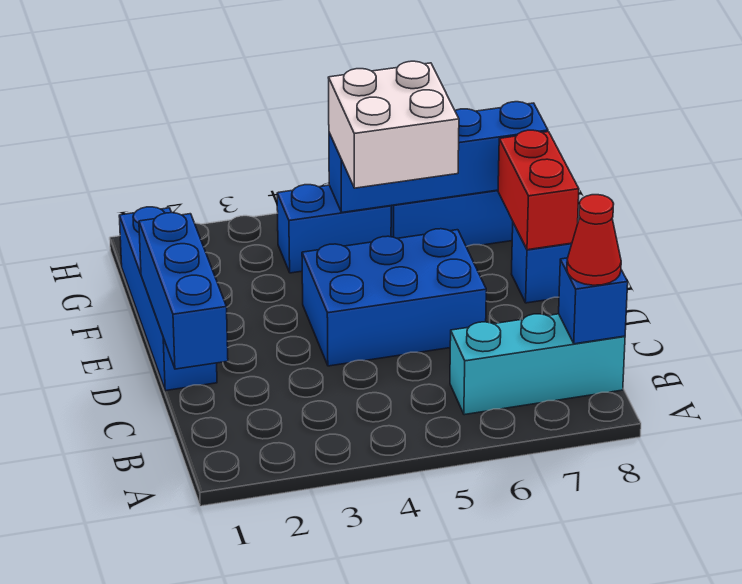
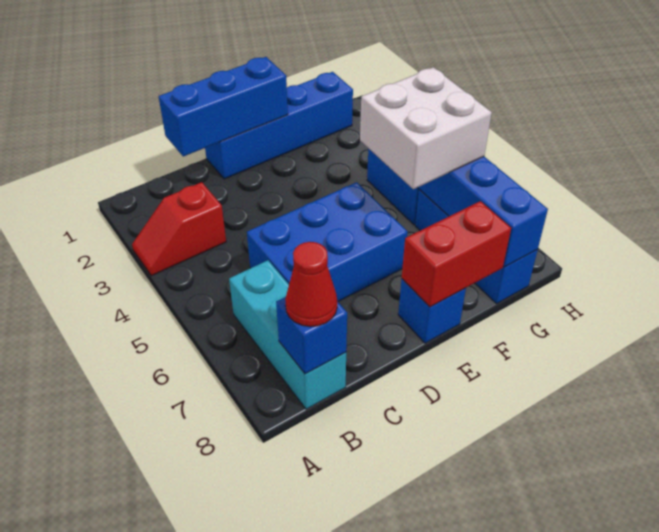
none -> red slope A3:B3 level 1 top B
blue brick D4:E6 level 1 -> blue brick C5:E6 level 1

